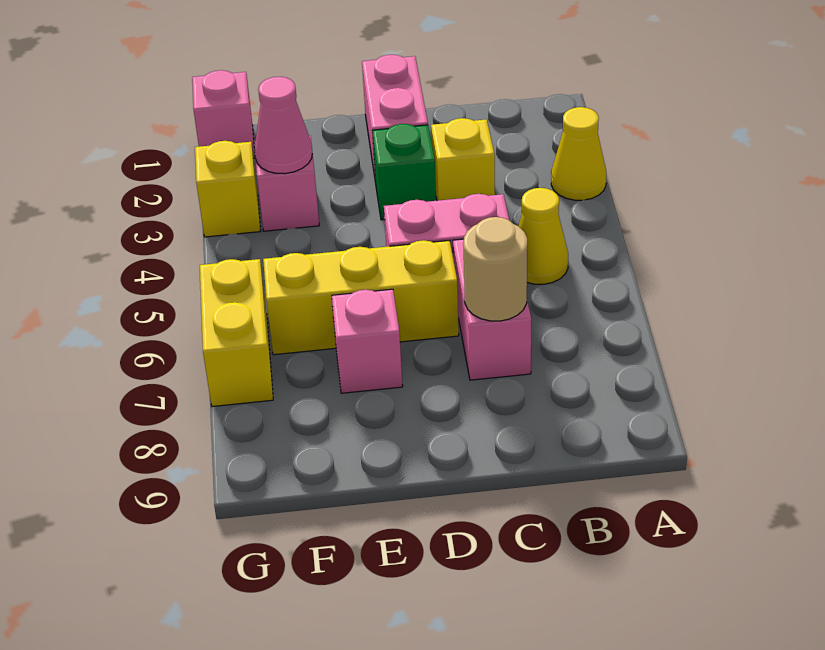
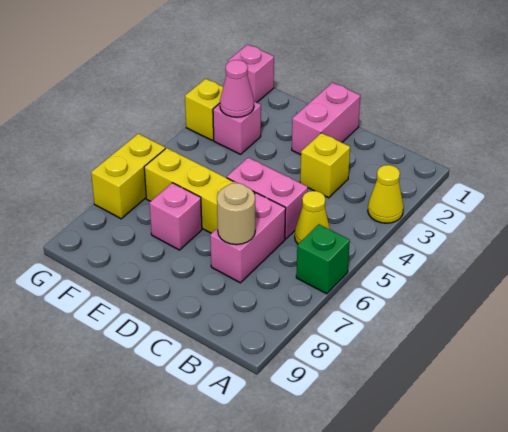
green brick D3 level 1 -> green brick A6 level 1

